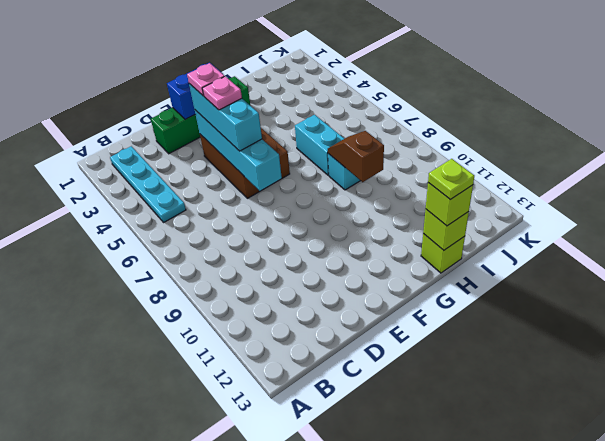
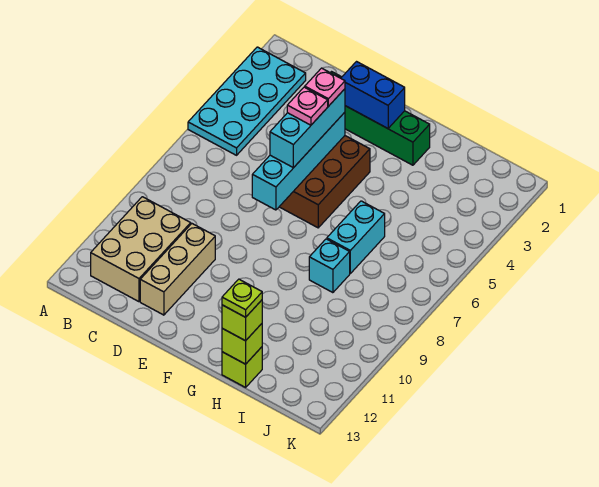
cyan plate B2:B5 level 1 -> cyan plate A2:B5 level 1
none -> tan brick B10:C12 level 1
none -> tan brick D10:D12 level 1
brown slope H8:H9 level 2 top 9 -> none

